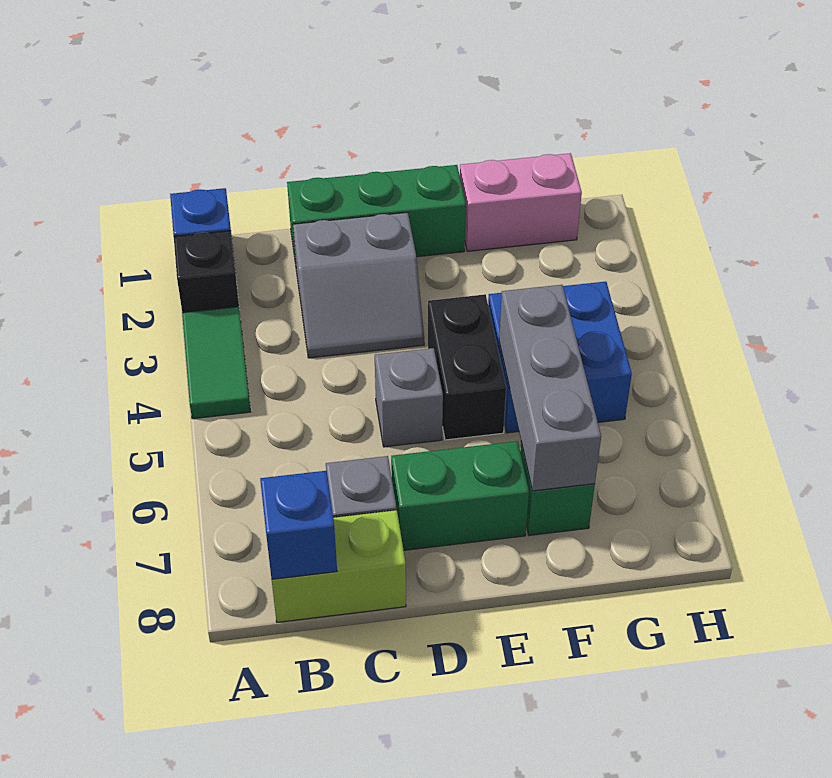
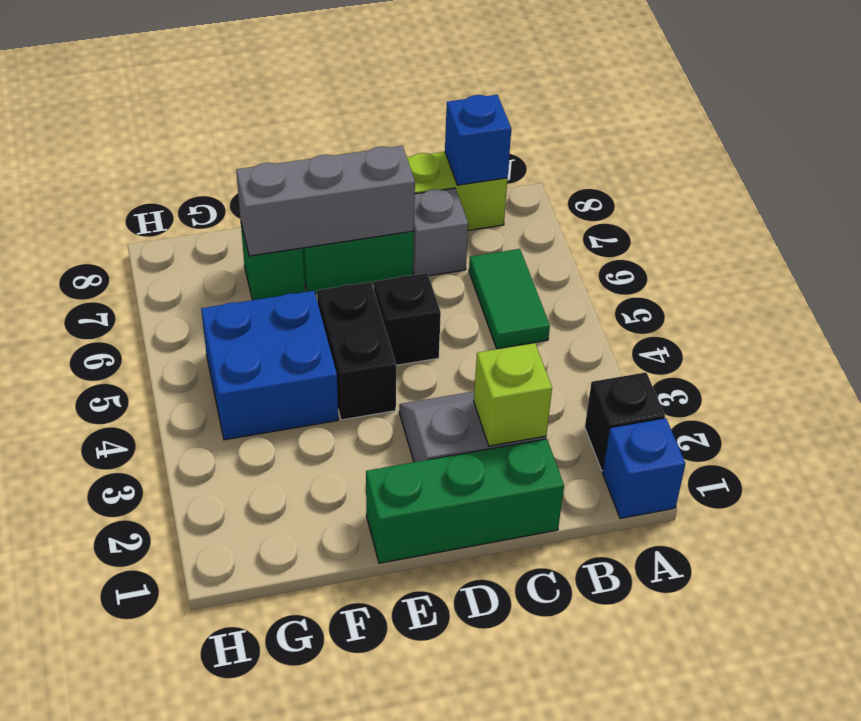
green tile A3:A4 level 1 -> green tile B5:B6 level 1
none -> lime brick C2 level 2
grey brick D5 level 1 -> black brick D5 level 1
pink brick F1:G1 level 1 -> none
grey brick F5:F7 level 2 -> grey brick D7:F7 level 2

